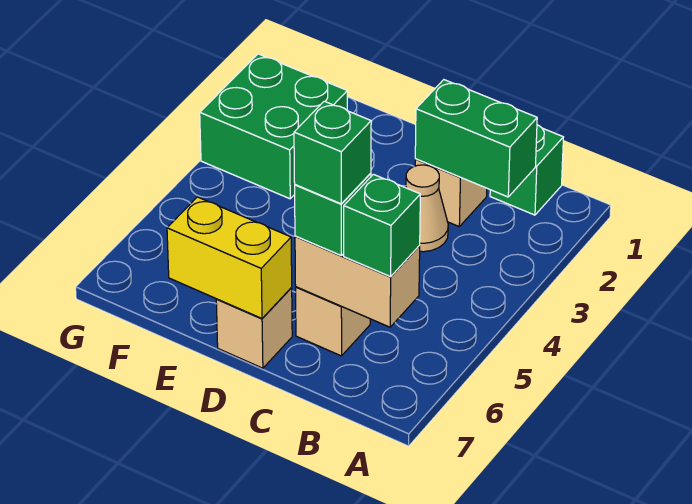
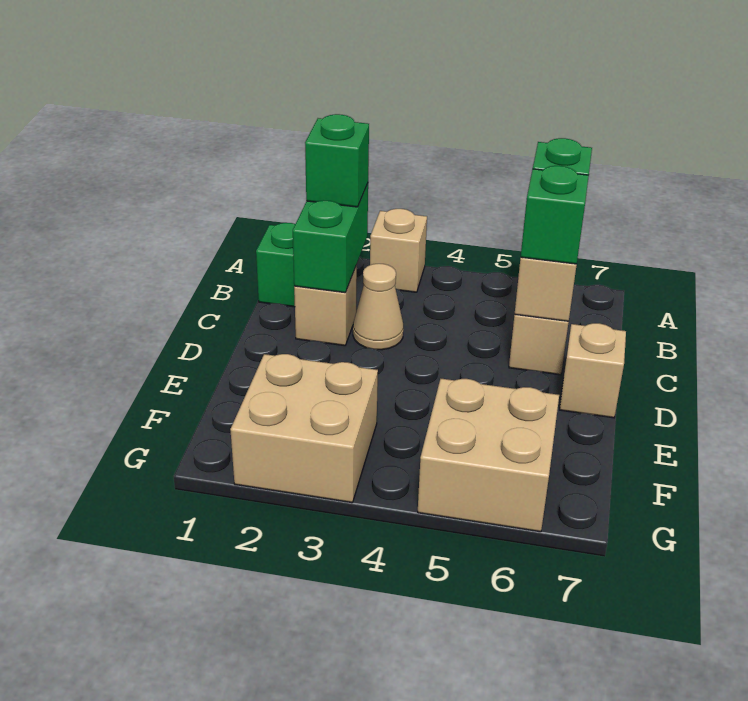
none -> tan brick A3 level 1
green brick C6 level 4 -> green brick B2 level 3
yellow brick D7:E7 level 2 -> none
green brick F2:G3 level 1 -> tan brick F2:G3 level 1
none -> tan brick F5:G6 level 1

